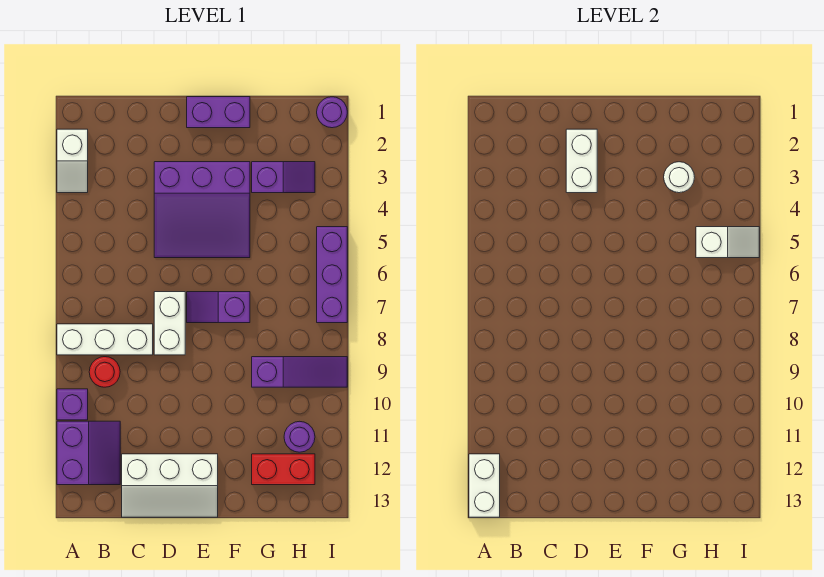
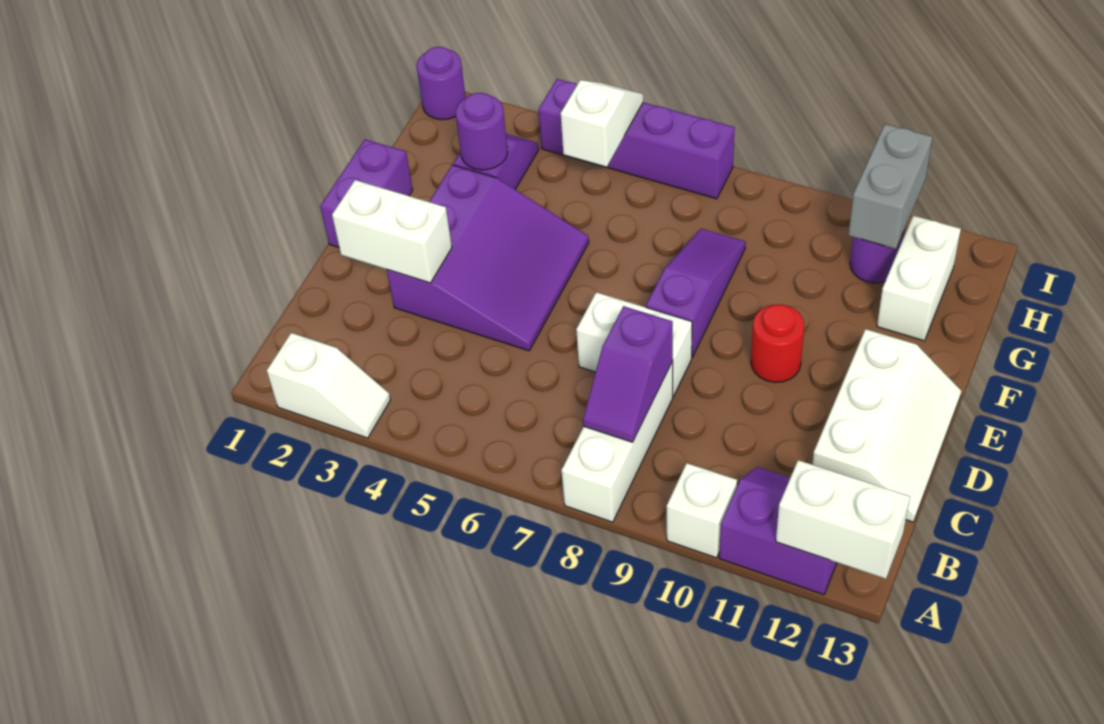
purple brick A10 level 1 -> white brick A10 level 1
red round brick B9 level 1 -> red round brick E10 level 1
purple slope E7:F7 level 1 top F -> purple slope B8:C8 level 2 top C
white round brick G3 level 2 -> purple round brick G3 level 2
purple slope G9:I9 level 1 top G -> purple slope E8:G8 level 1 top E
red brick G12:H12 level 1 -> white brick G12:H12 level 1
none -> grey brick H11:I11 level 2
purple brick I5:I7 level 1 -> purple brick I4:I7 level 1

